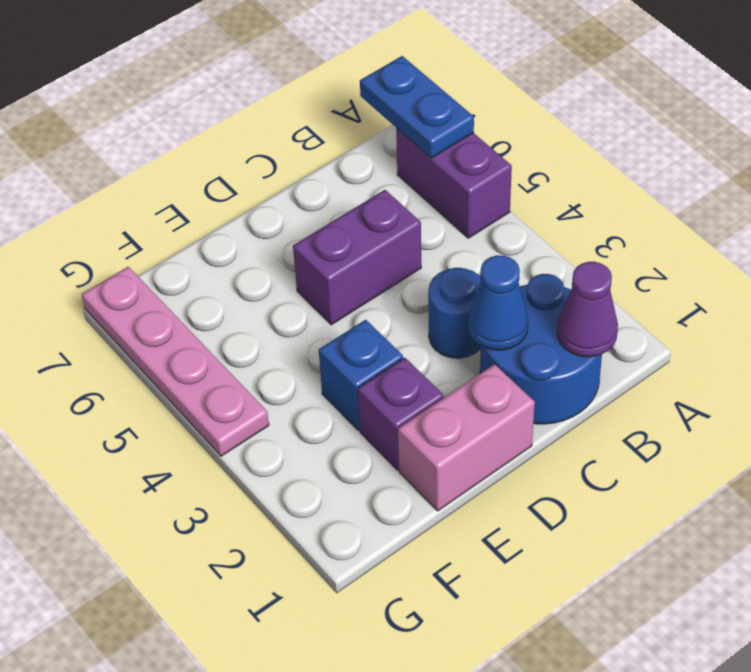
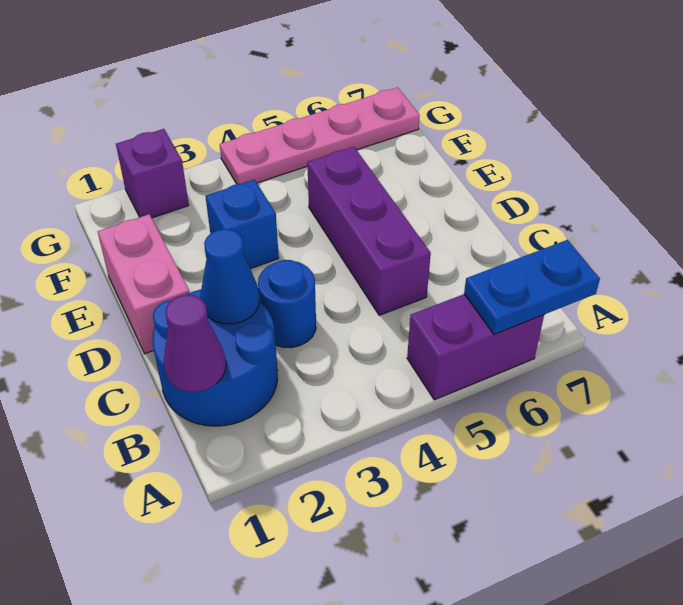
purple brick C5:D5 level 1 -> purple brick C5:E5 level 1
purple brick E2 level 1 -> purple brick G2 level 1

